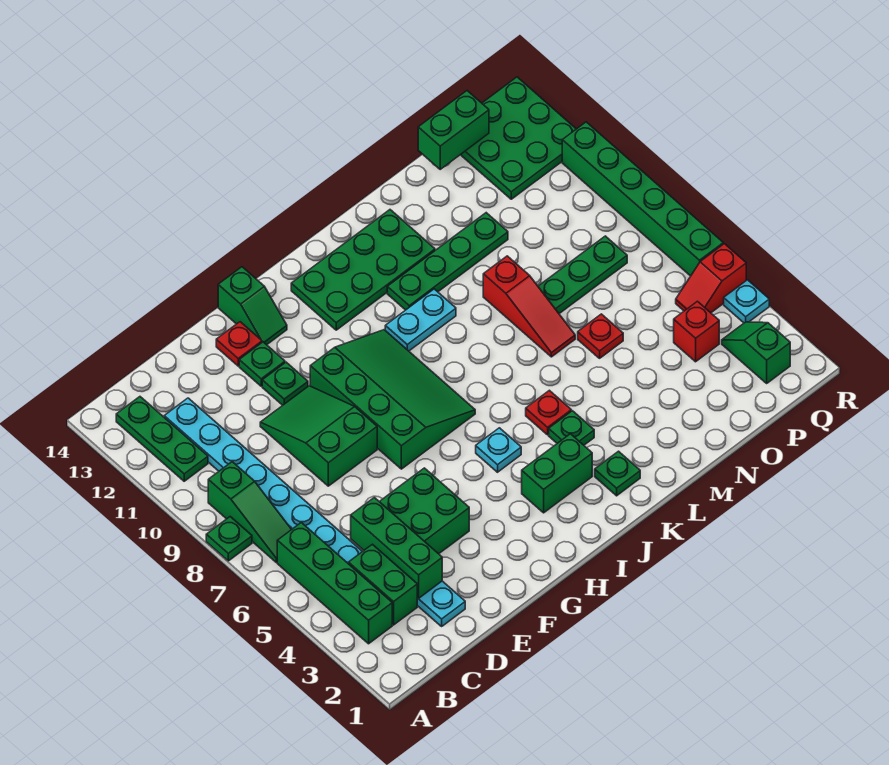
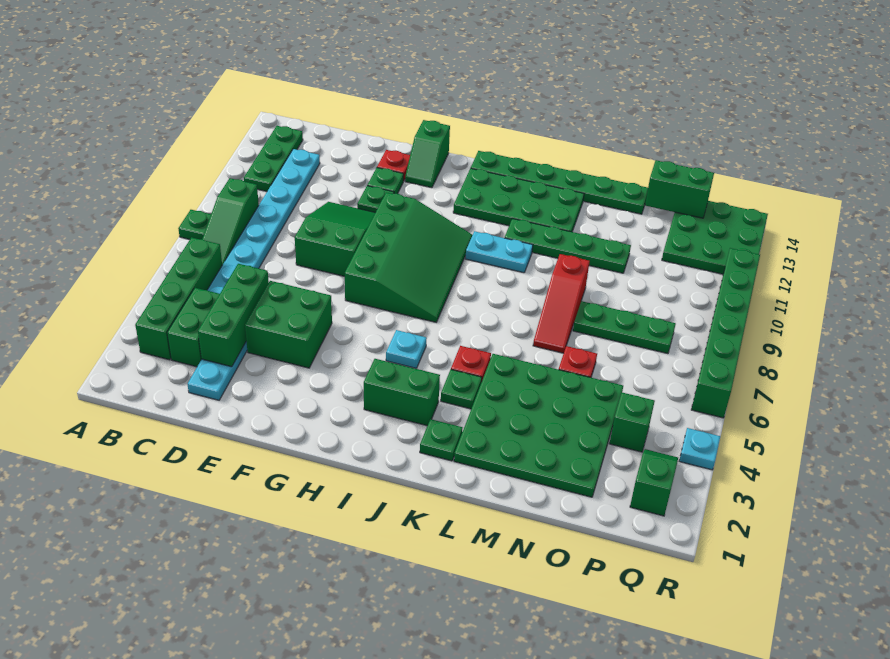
none -> green plate I14:N14 level 1
none -> green plate L2:O5 level 1
red brick P4 level 1 -> green brick P4 level 1
red slope Q5:R5 level 1 top R -> none

